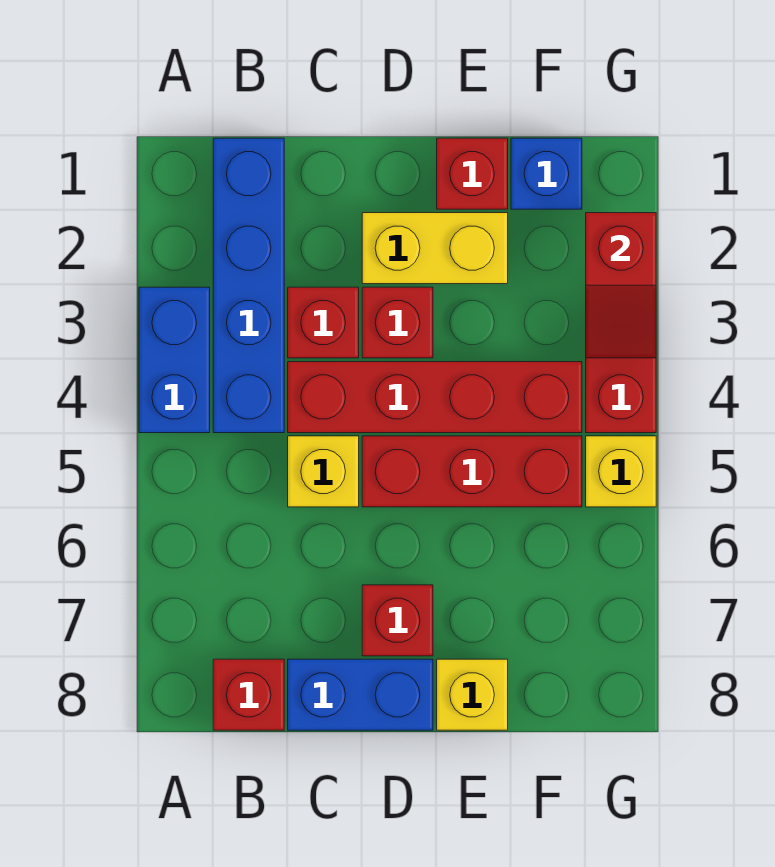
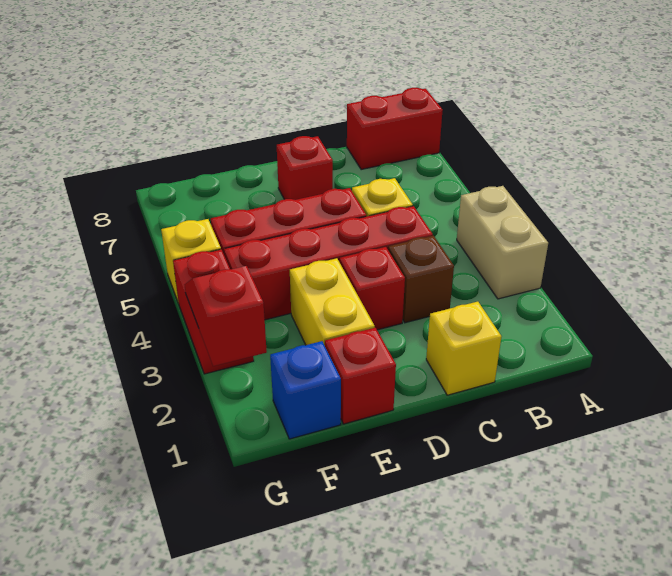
blue brick A3:A4 level 1 -> tan brick A3:A4 level 1
blue brick B1:B4 level 1 -> none
red brick B8 level 1 -> red brick A8:B8 level 1
red brick C3 level 1 -> brown brick C3 level 1
blue brick C8:D8 level 1 -> none
yellow brick D2:E2 level 1 -> yellow brick E2:E3 level 1
yellow brick E8 level 1 -> yellow brick C1 level 1

